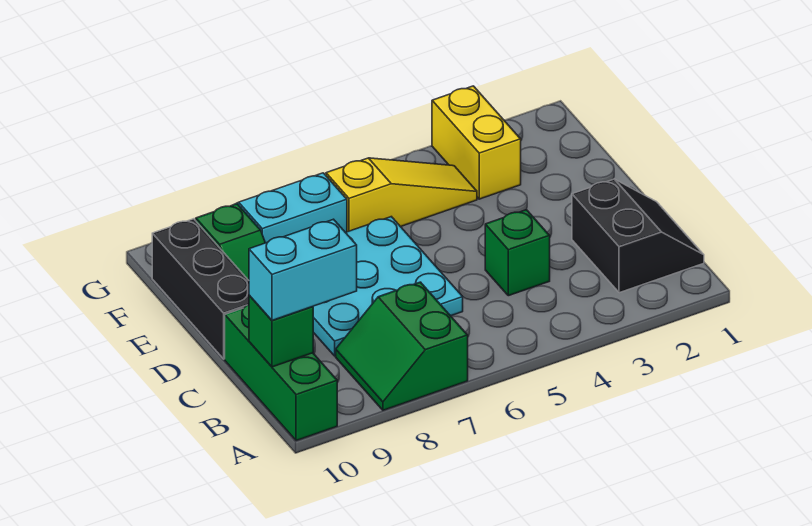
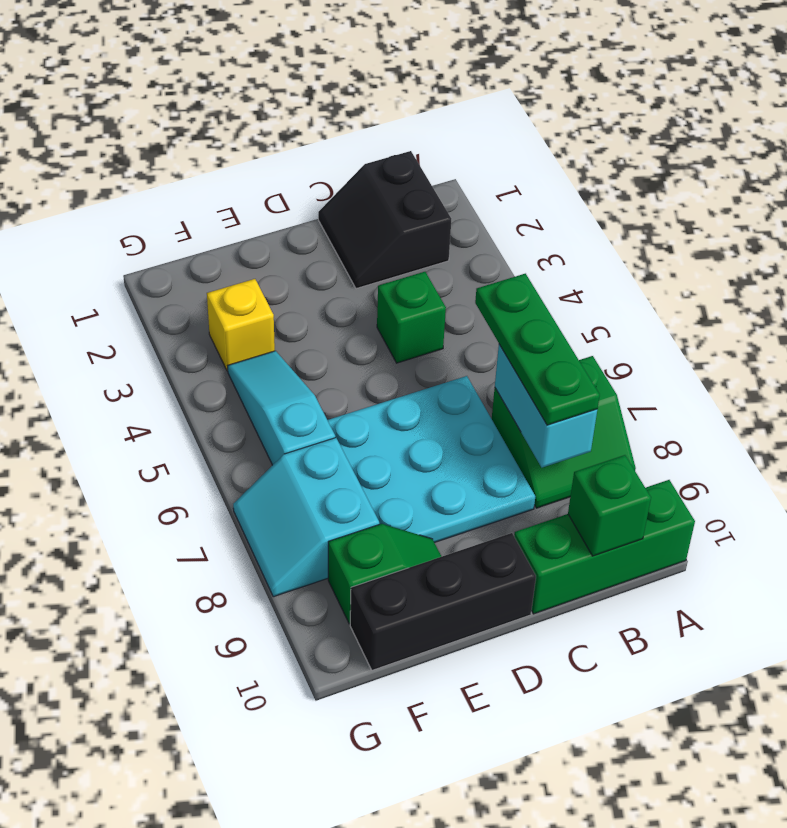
black slope B1:C2 level 1 top 2 -> black slope B1:C2 level 1 top B
none -> green plate B6:B8 level 3
cyan brick B9:B10 level 3 -> cyan brick B7:B8 level 2
yellow brick F3:G3 level 1 -> yellow brick F3 level 1
yellow slope F4:F6 level 1 top 6 -> cyan slope F4:F6 level 1 top 6

